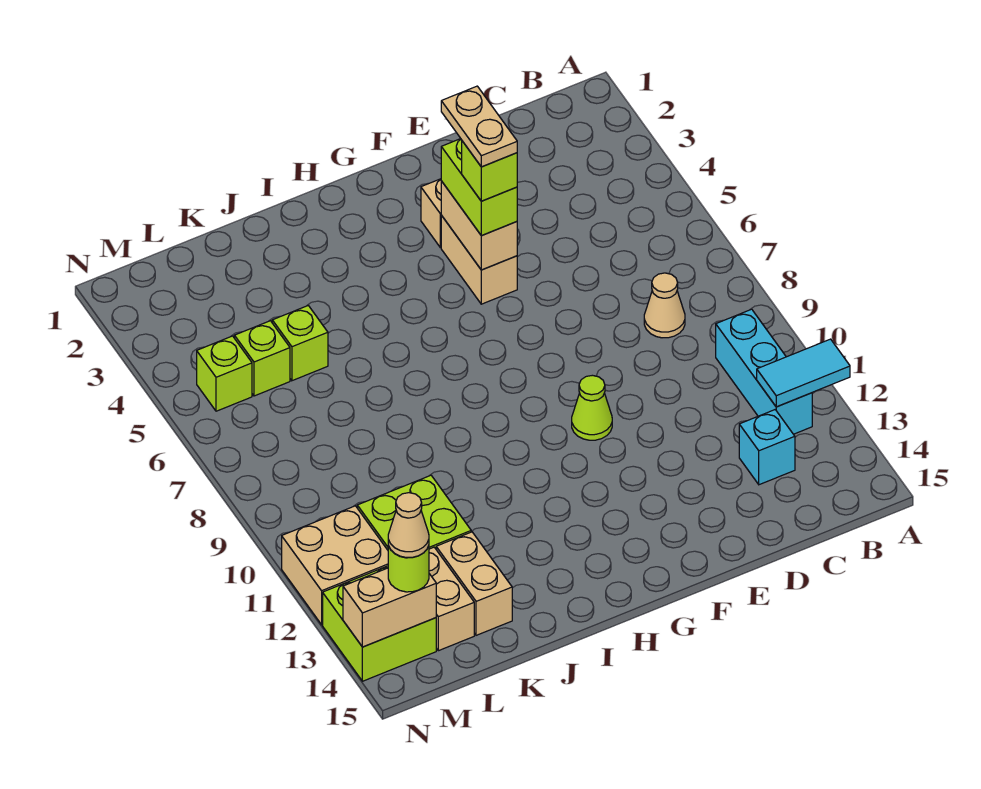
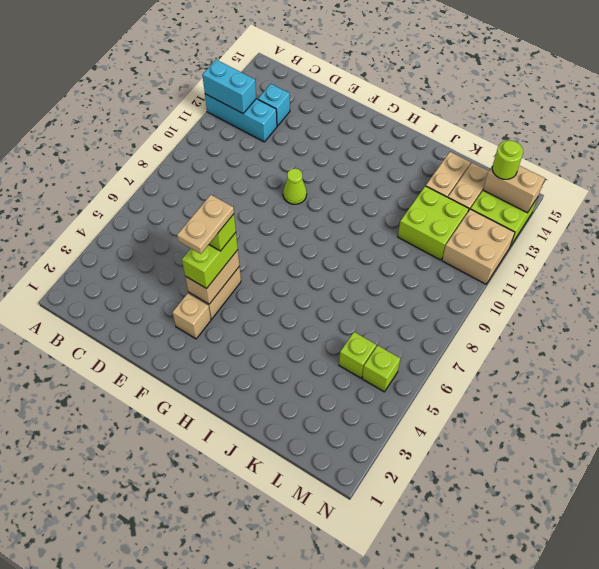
cyan tile A12:B12 level 2 -> cyan brick A12:B12 level 2
cyan brick B10:B12 level 1 -> cyan brick A12:C12 level 1
tan cone C8 level 1 -> none
lime brick K5 level 1 -> none
tan cone M14 level 4 -> none

